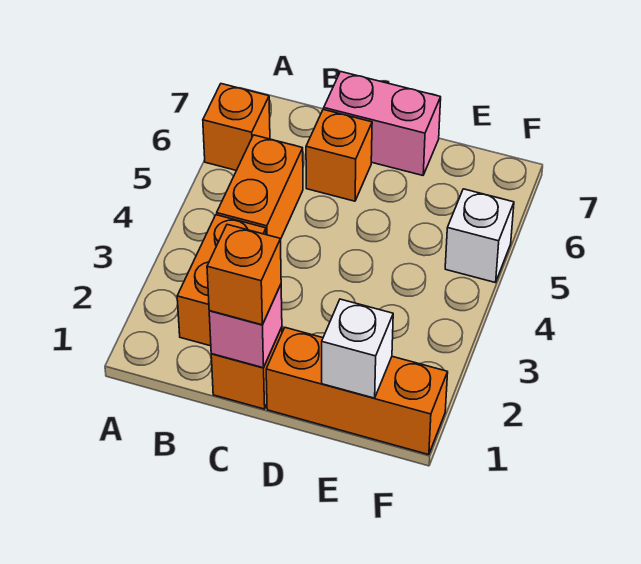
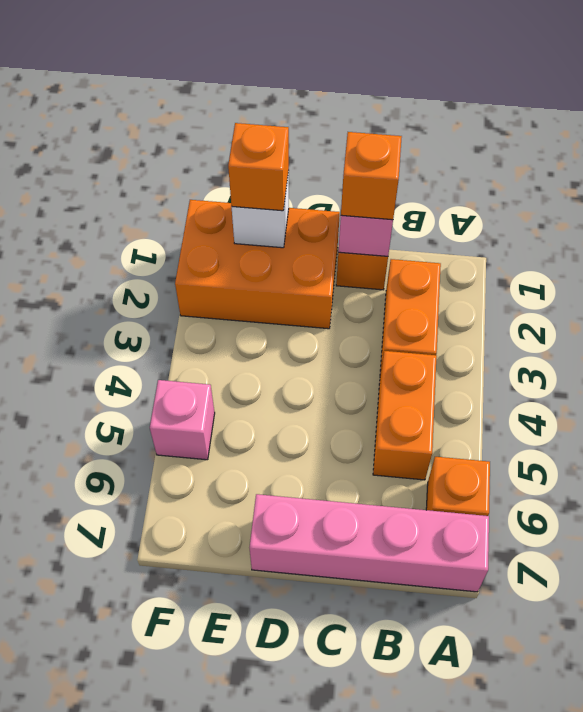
orange brick C6 level 1 -> orange brick E1 level 3
pink brick C7:D7 level 1 -> pink brick A7:D7 level 1
orange brick D1:F1 level 1 -> orange brick D1:F2 level 1
white brick F5 level 1 -> pink brick F5 level 1

